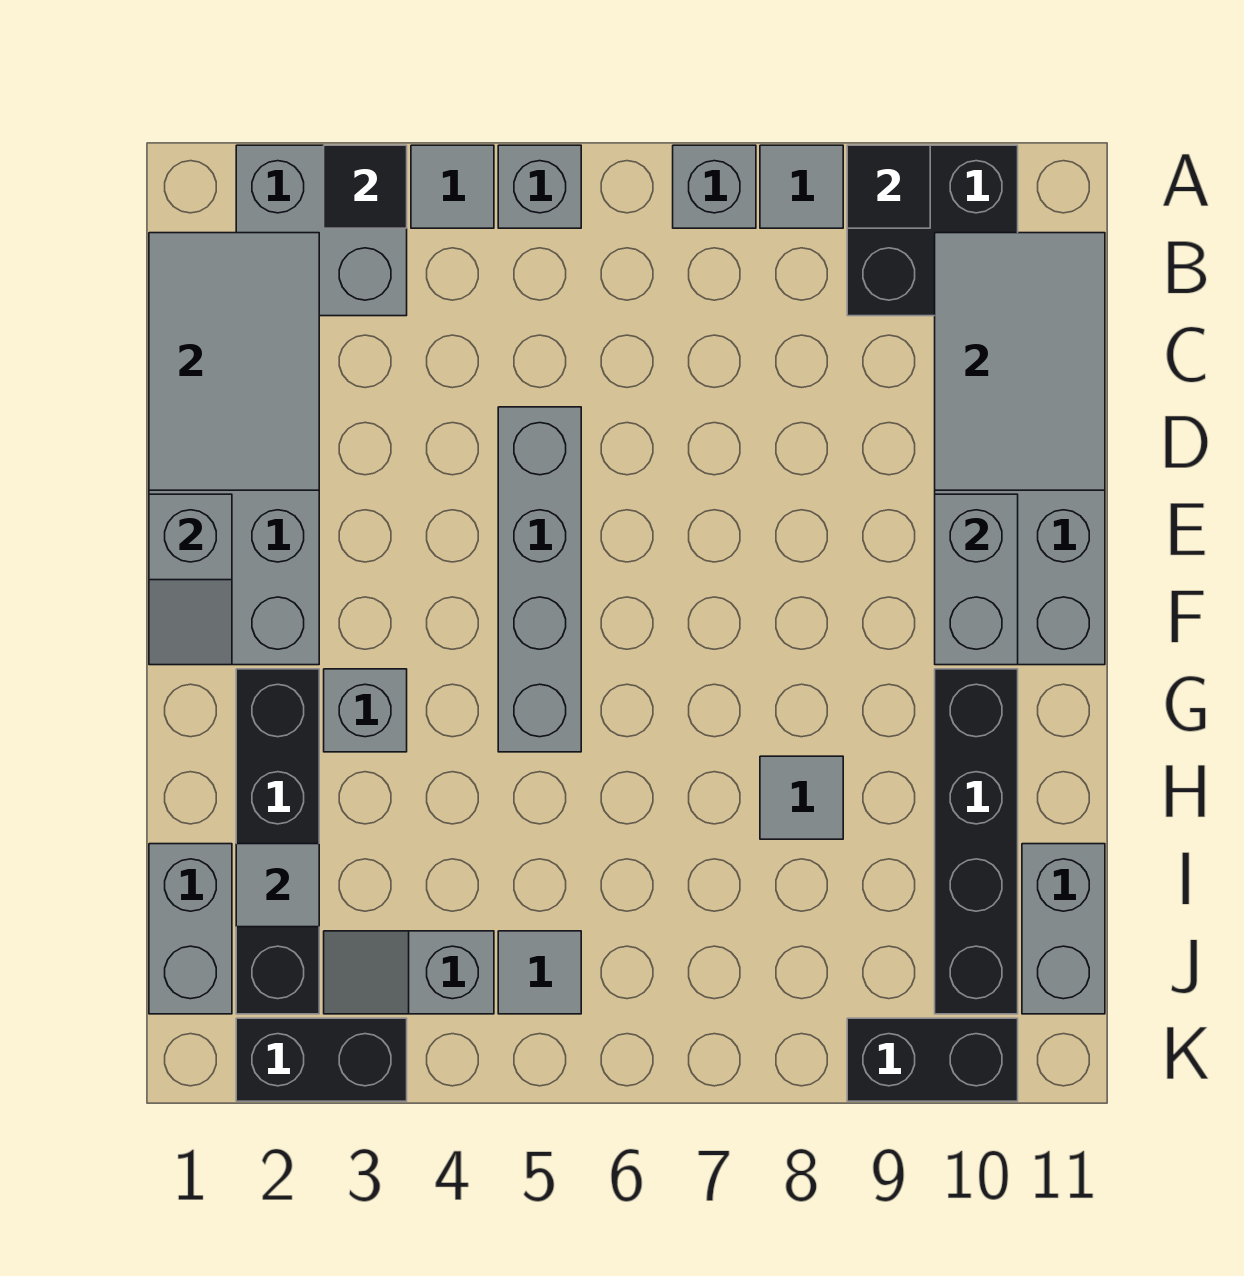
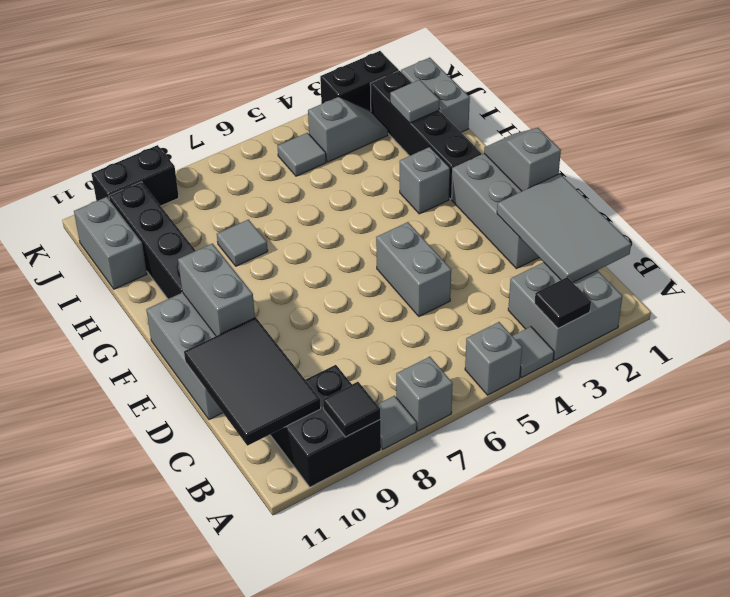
grey tile B10:D11 level 2 -> black tile B10:D11 level 2
grey brick D5:G5 level 1 -> grey brick D5:E5 level 1

